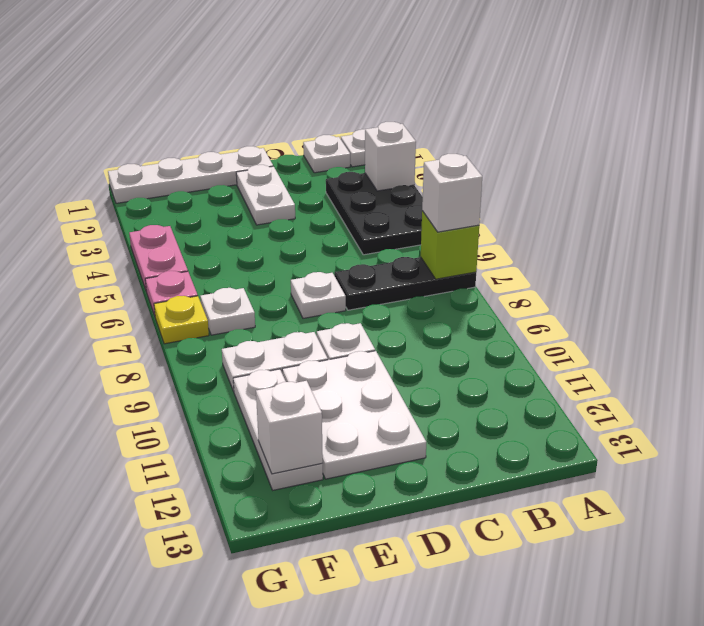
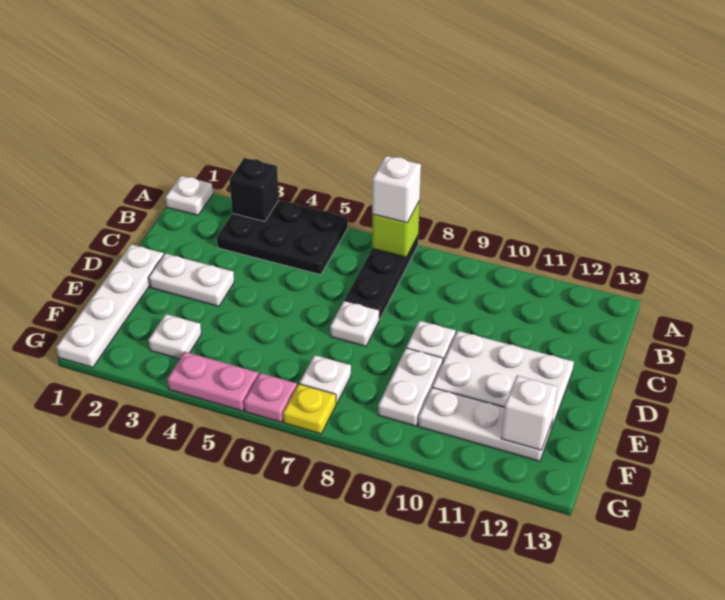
white brick A3 level 2 -> black brick A3 level 2
white plate B1 level 1 -> white plate F3 level 1

